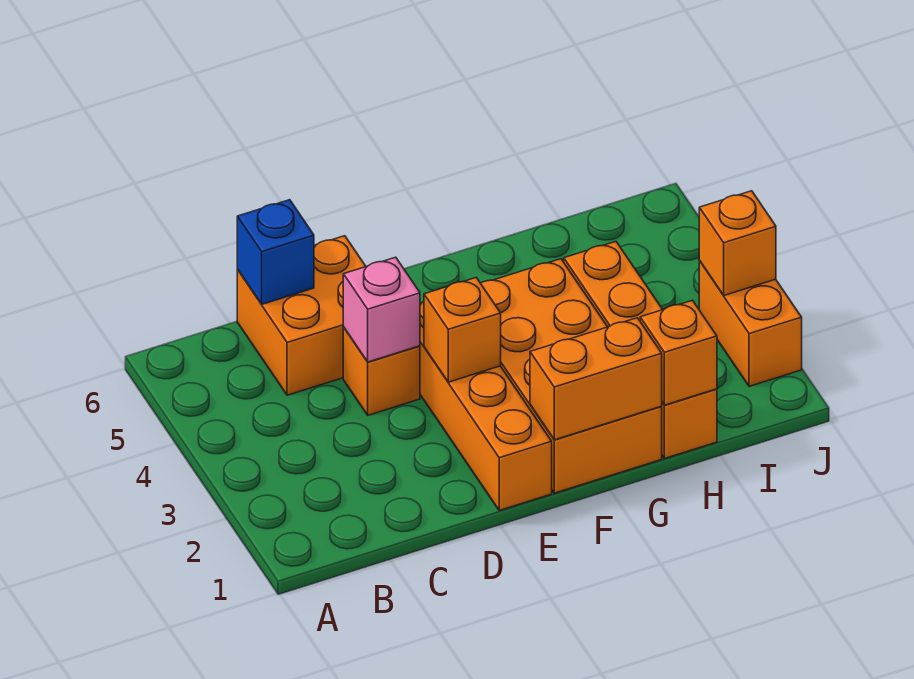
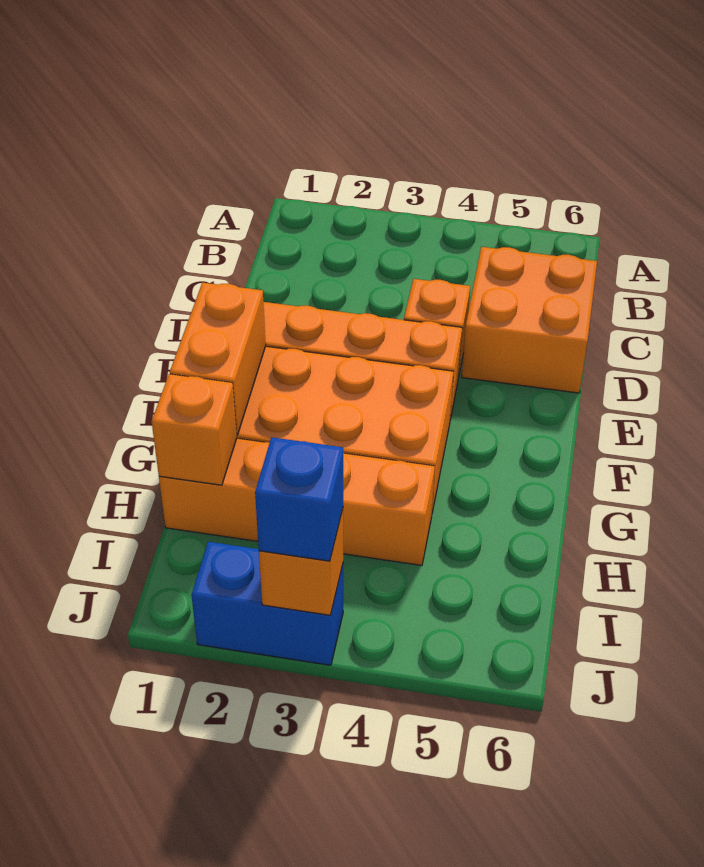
blue brick C6 level 2 -> blue brick J3 level 3
pink brick D4 level 2 -> none
orange brick E3 level 2 -> none
orange brick J2:J3 level 1 -> blue brick J2:J3 level 1

